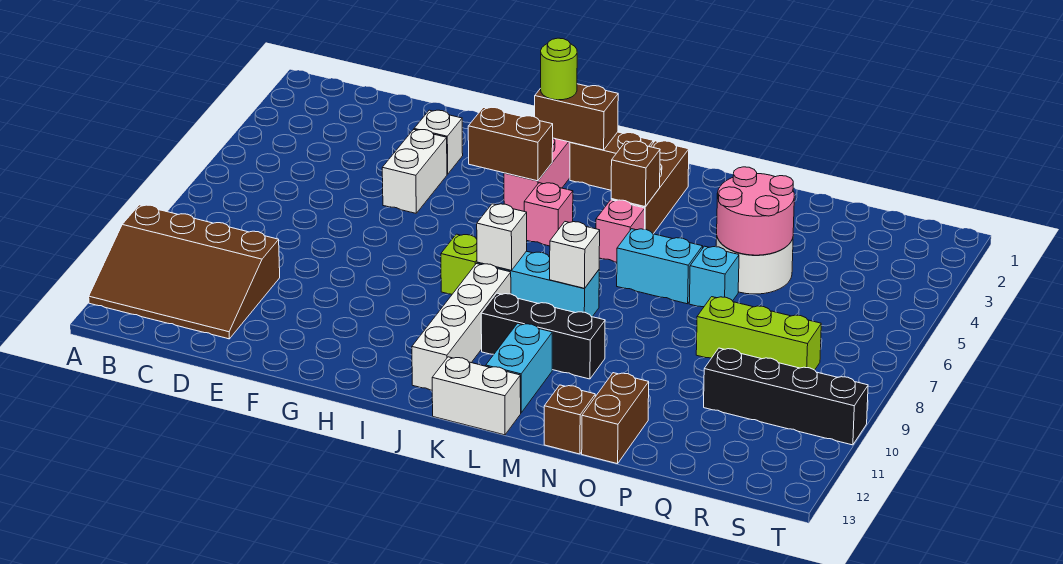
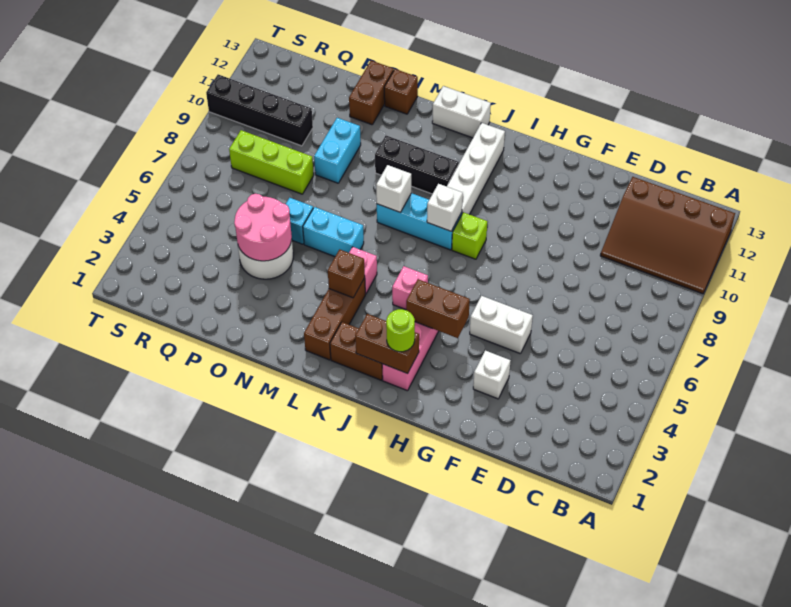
brown slope A10:D12 level 1 top 10 -> brown slope A10:D12 level 1 top 12
white brick F4:F5 level 1 -> white brick F5:G5 level 1
cyan brick L11:L12 level 1 -> cyan brick O9:O10 level 1

